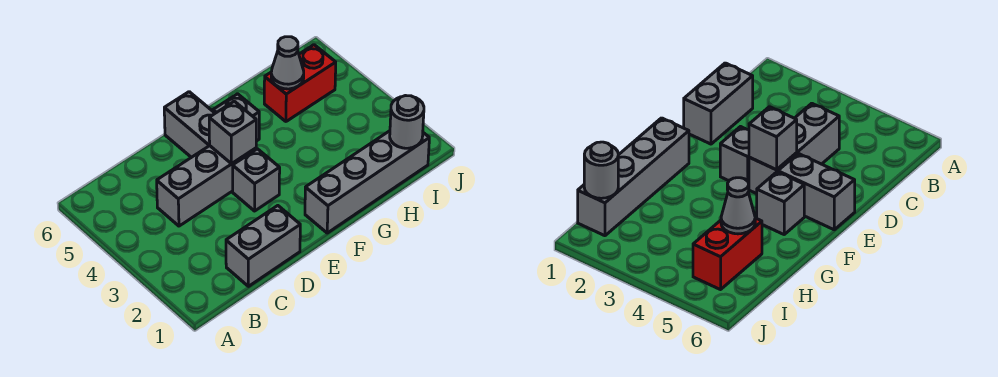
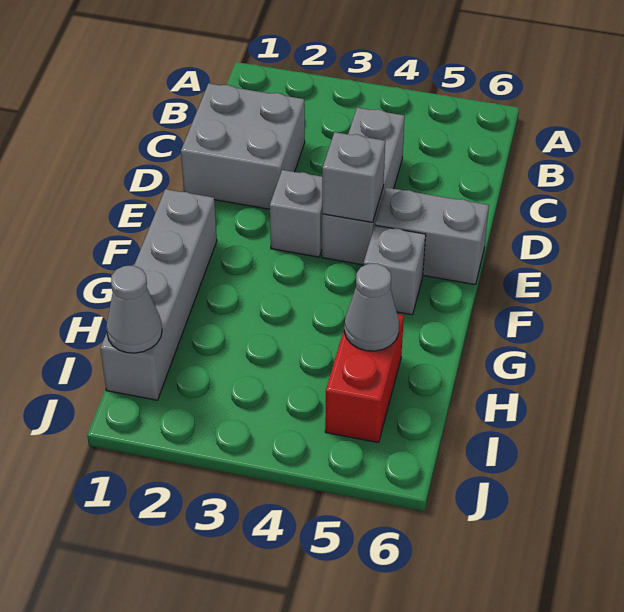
grey brick C1:D1 level 1 -> grey brick C1:D2 level 1
grey round brick I1 level 2 -> grey cone I1 level 2

